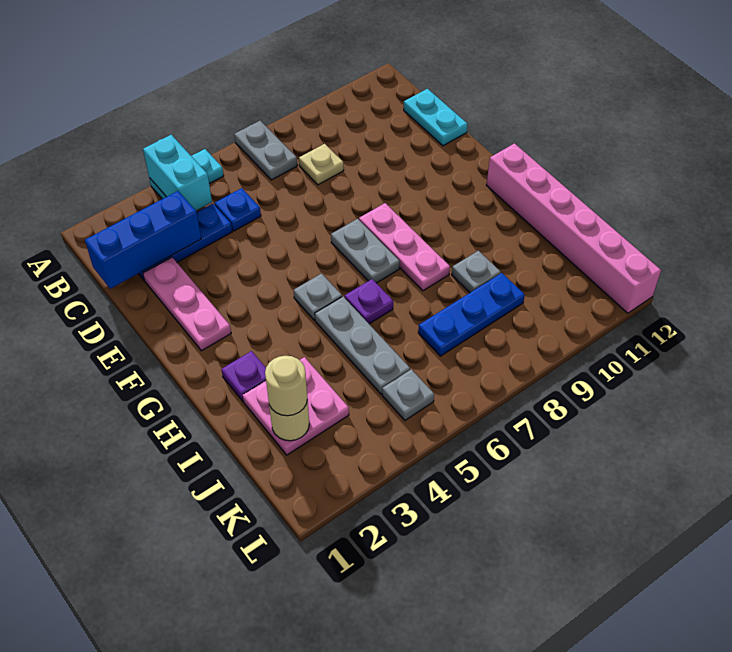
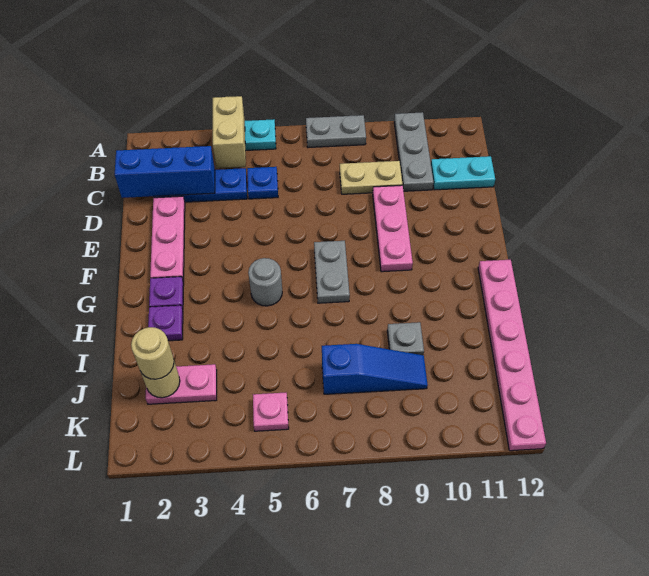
cyan brick A4:B4 level 2 -> tan brick A4:B4 level 2
grey plate A7:B7 level 1 -> grey plate A7:A8 level 1
tan plate C8 level 1 -> tan plate C8:C9 level 1
cyan plate C12:D12 level 1 -> cyan plate C11:C12 level 1
pink plate F8:H8 level 1 -> pink plate D9:F9 level 1
grey plate G5 level 1 -> grey round brick G5 level 1
pink brick G12:L12 level 1 -> pink plate G12:L12 level 1
grey plate H5:J5 level 1 -> grey plate A10:C10 level 1
purple plate H6 level 1 -> purple plate G2 level 1
pink plate I2:J3 level 1 -> pink plate J2:J3 level 1
blue plate J7:J9 level 1 -> blue slope J7:J9 level 1 top 7
grey plate K5 level 1 -> pink plate K5 level 1

